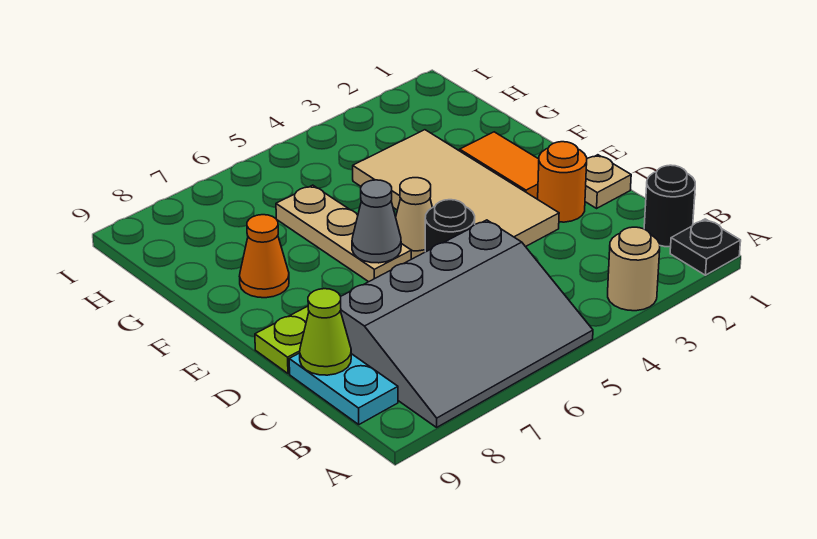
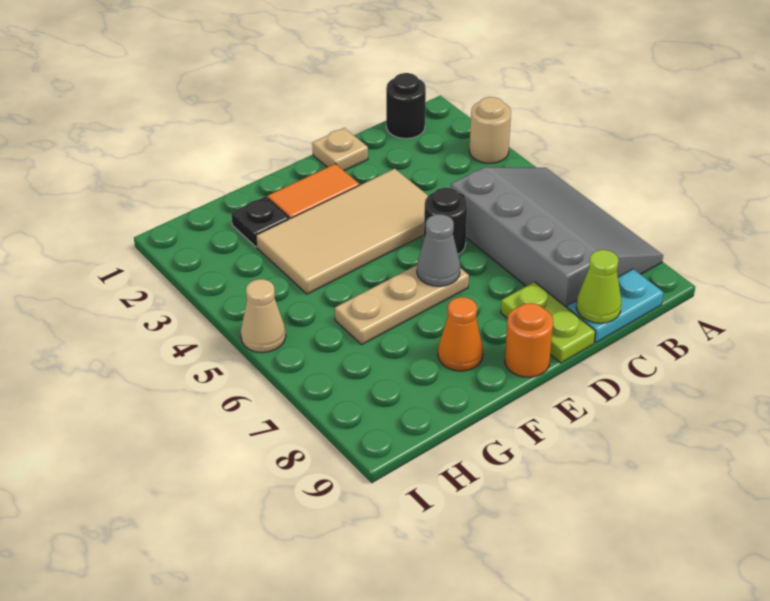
black plate A1 level 1 -> black plate G2 level 1
orange round brick D2 level 1 -> orange round brick E9 level 1
tan cone E5 level 1 -> tan cone I5 level 1

